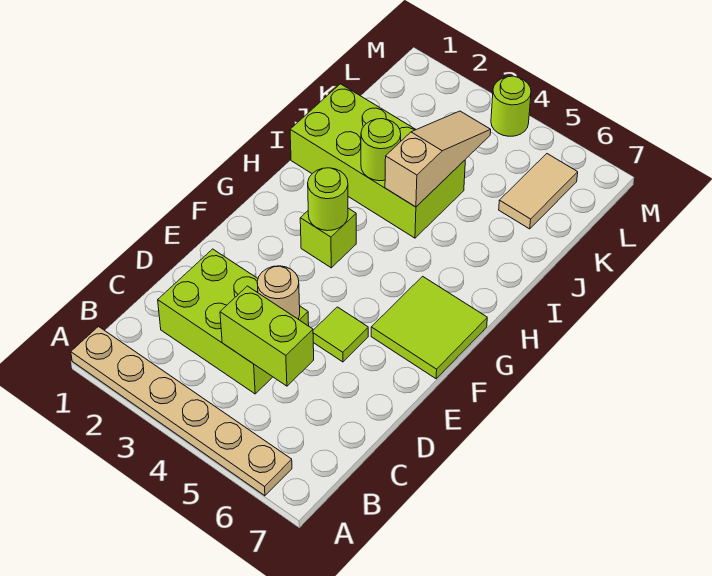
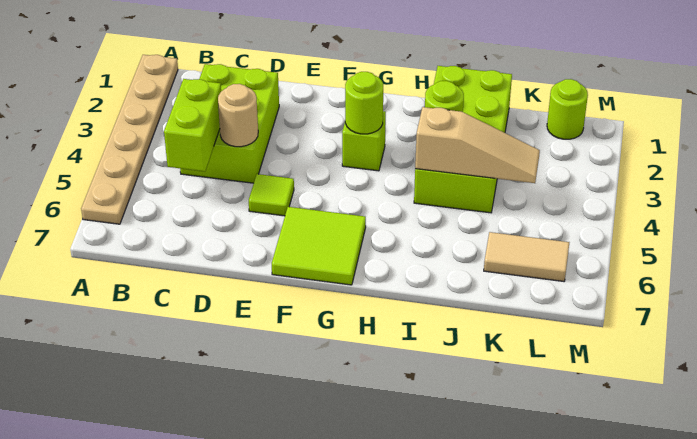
lime round brick M4 level 1 -> lime round brick L1 level 1

